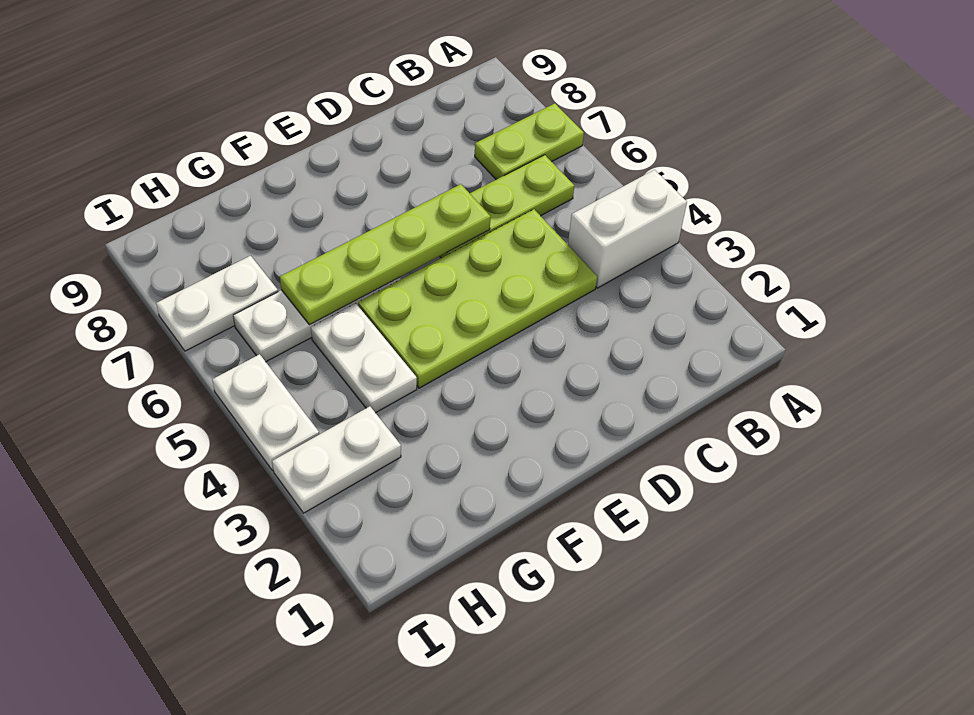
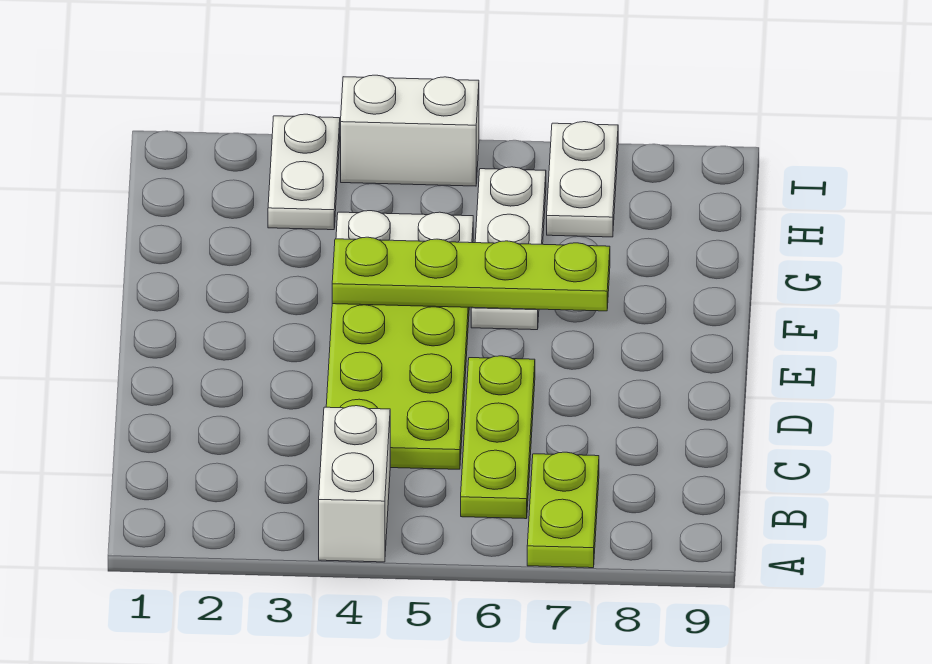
lime plate D6:G6 level 2 -> lime plate F4:F7 level 2
white plate I4:I5 level 1 -> white brick I4:I5 level 1

